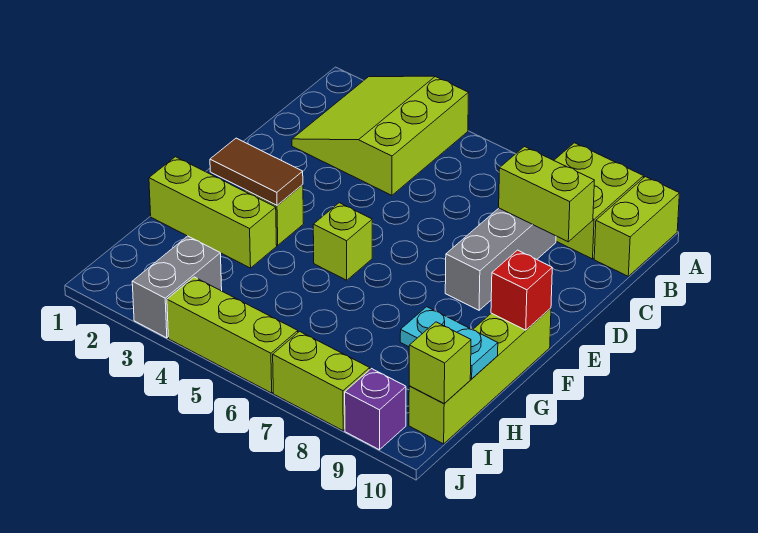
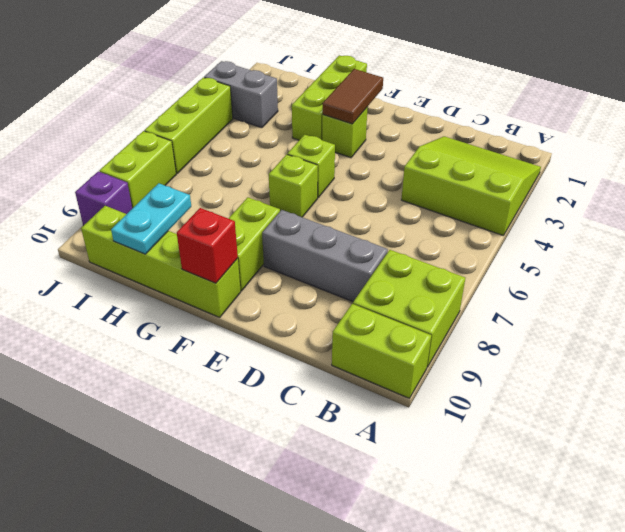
lime brick C8:C9 level 2 -> lime brick F8:F9 level 1
lime brick I10 level 2 -> lime brick F6 level 1

